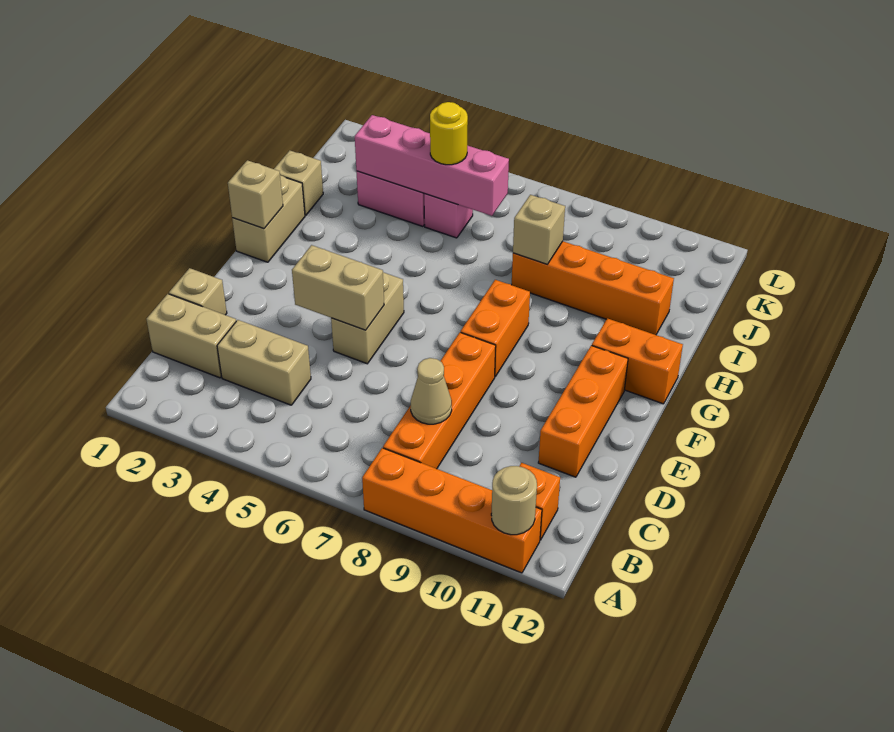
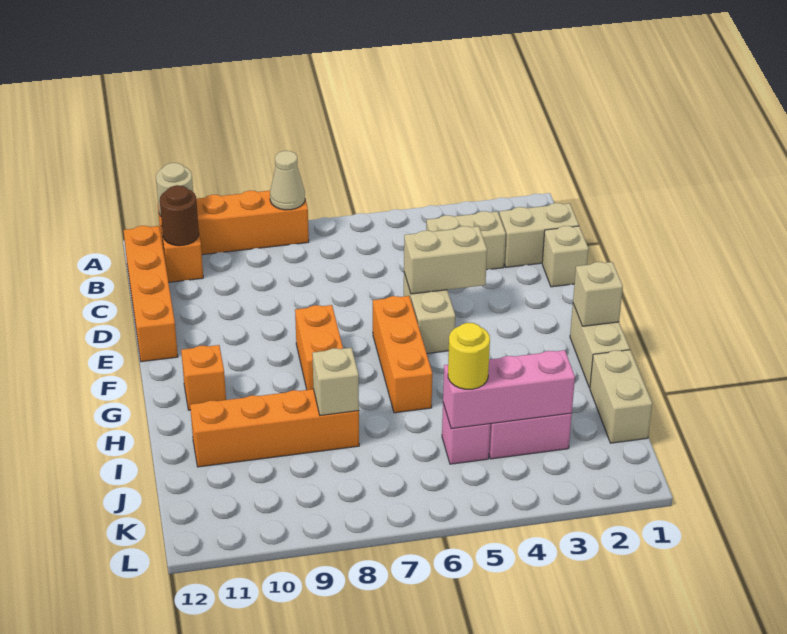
orange brick B8:E8 level 1 -> orange brick B12:E12 level 1
none -> brown round brick B11 level 2
tan cone C8 level 2 -> tan cone A8 level 2
orange brick D11:F11 level 1 -> orange brick F6:H6 level 1
orange brick G11:G12 level 1 -> orange brick G11 level 1
tan brick I1 level 1 -> tan brick I1:J1 level 1
pink brick J3:J6 level 2 -> pink brick J3:J5 level 2

